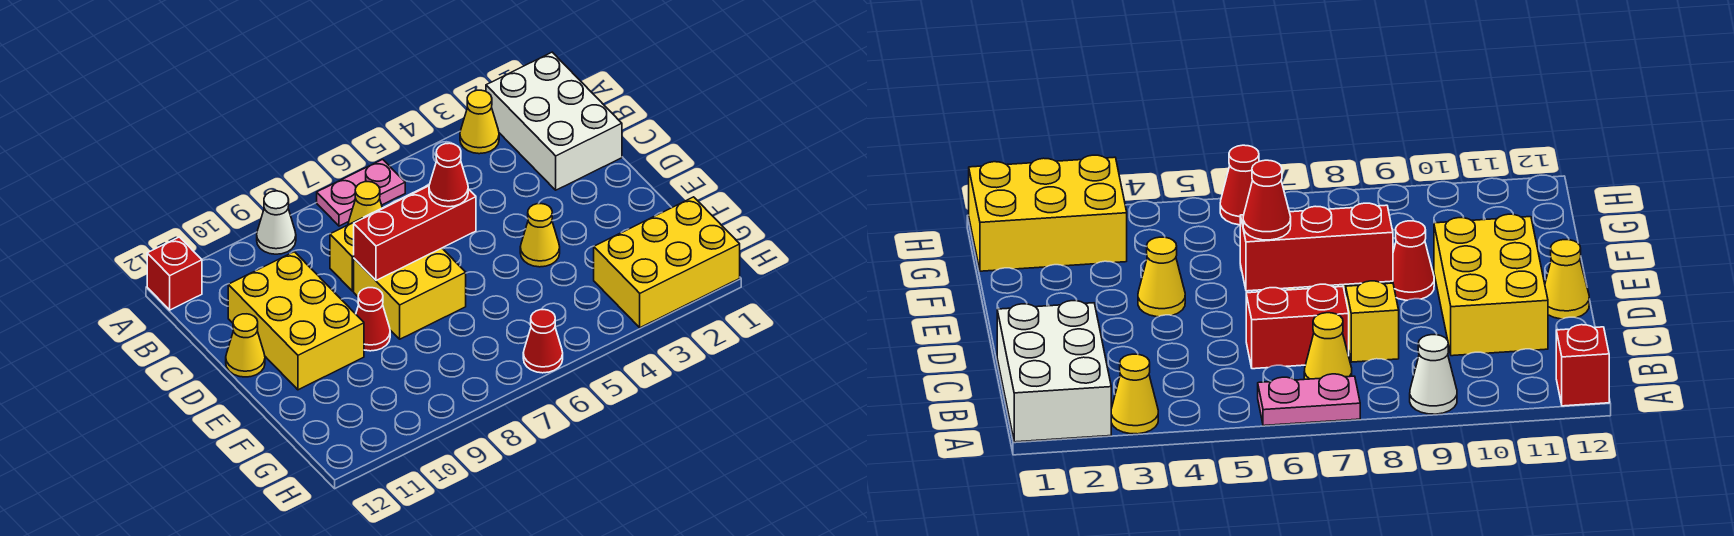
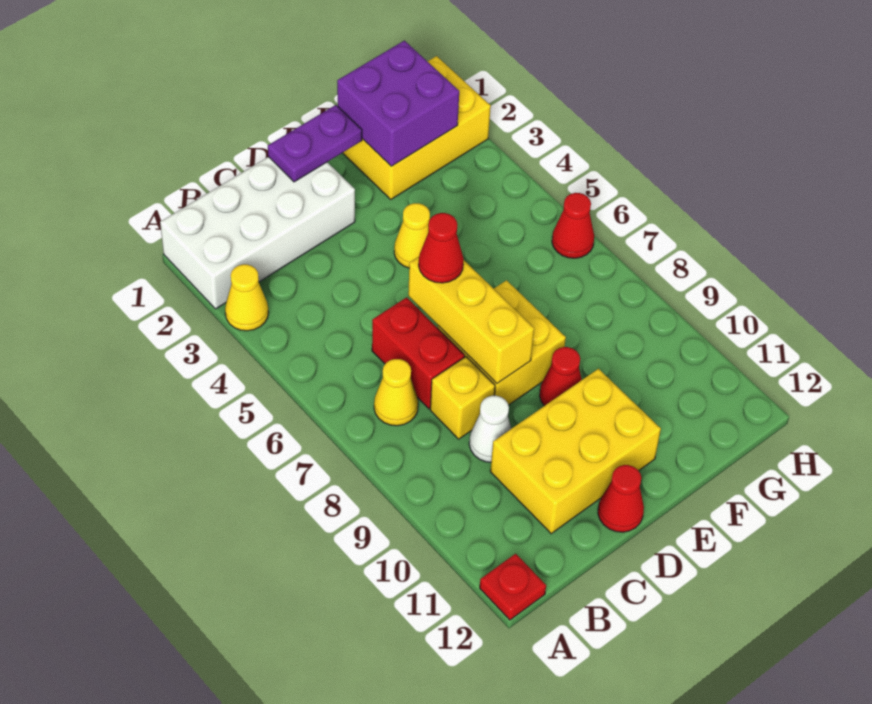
white brick A1:C2 level 1 -> white brick A1:D2 level 1
pink plate A6:A7 level 1 -> none
white cone A9 level 1 -> white cone C9 level 1
red brick A12 level 1 -> red plate A12 level 1
none -> purple plate D1:E1 level 2
red brick D6:D8 level 2 -> yellow brick D6:D8 level 2
yellow cone D12 level 1 -> red cone D12 level 1
none -> purple brick F1:G2 level 2
yellow brick G1:H3 level 1 -> yellow brick F1:H2 level 1

